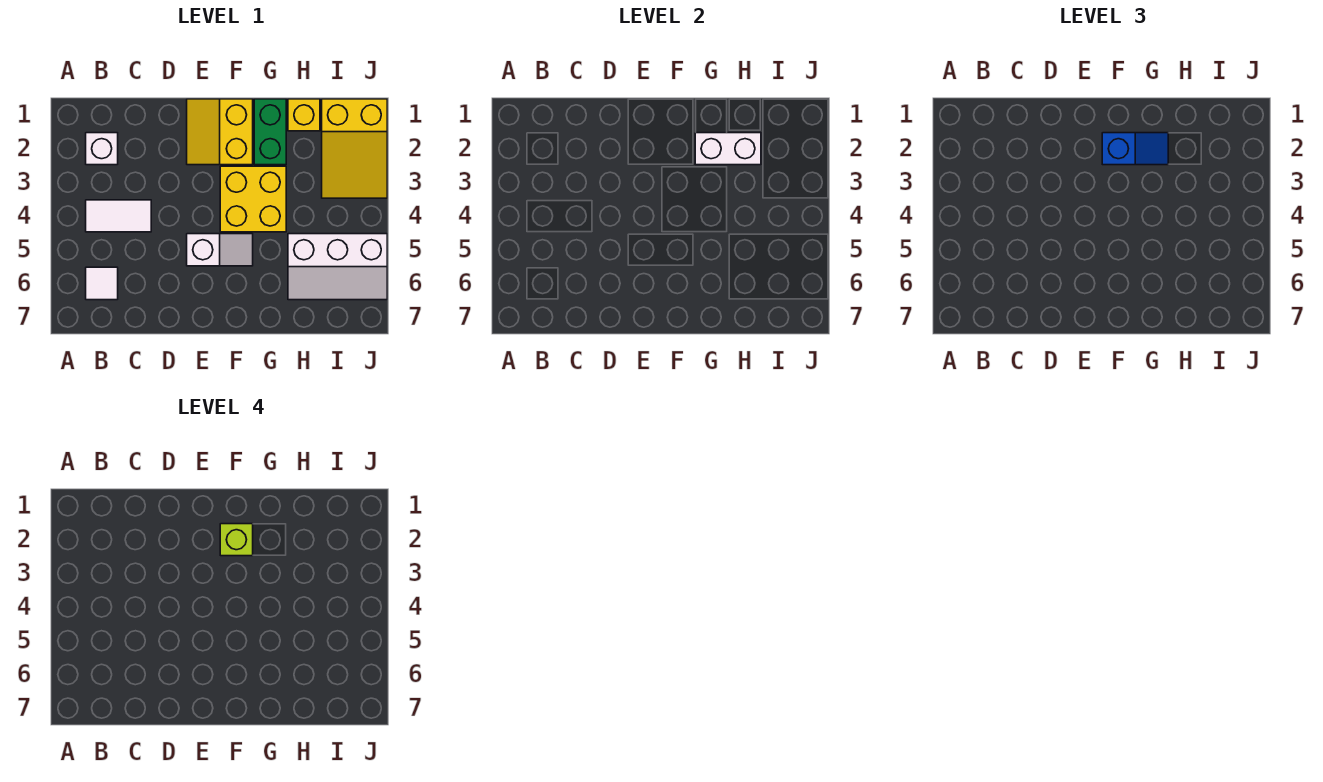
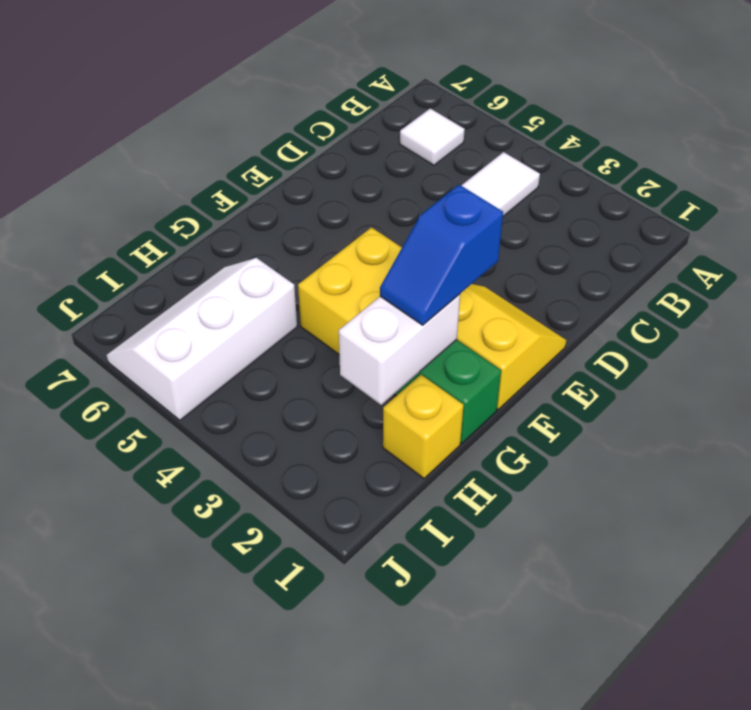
white brick B2 level 1 -> none
white slope E5:F5 level 1 top E -> none
lime brick F2 level 4 -> none
yellow slope I1:J3 level 1 top 1 -> none

